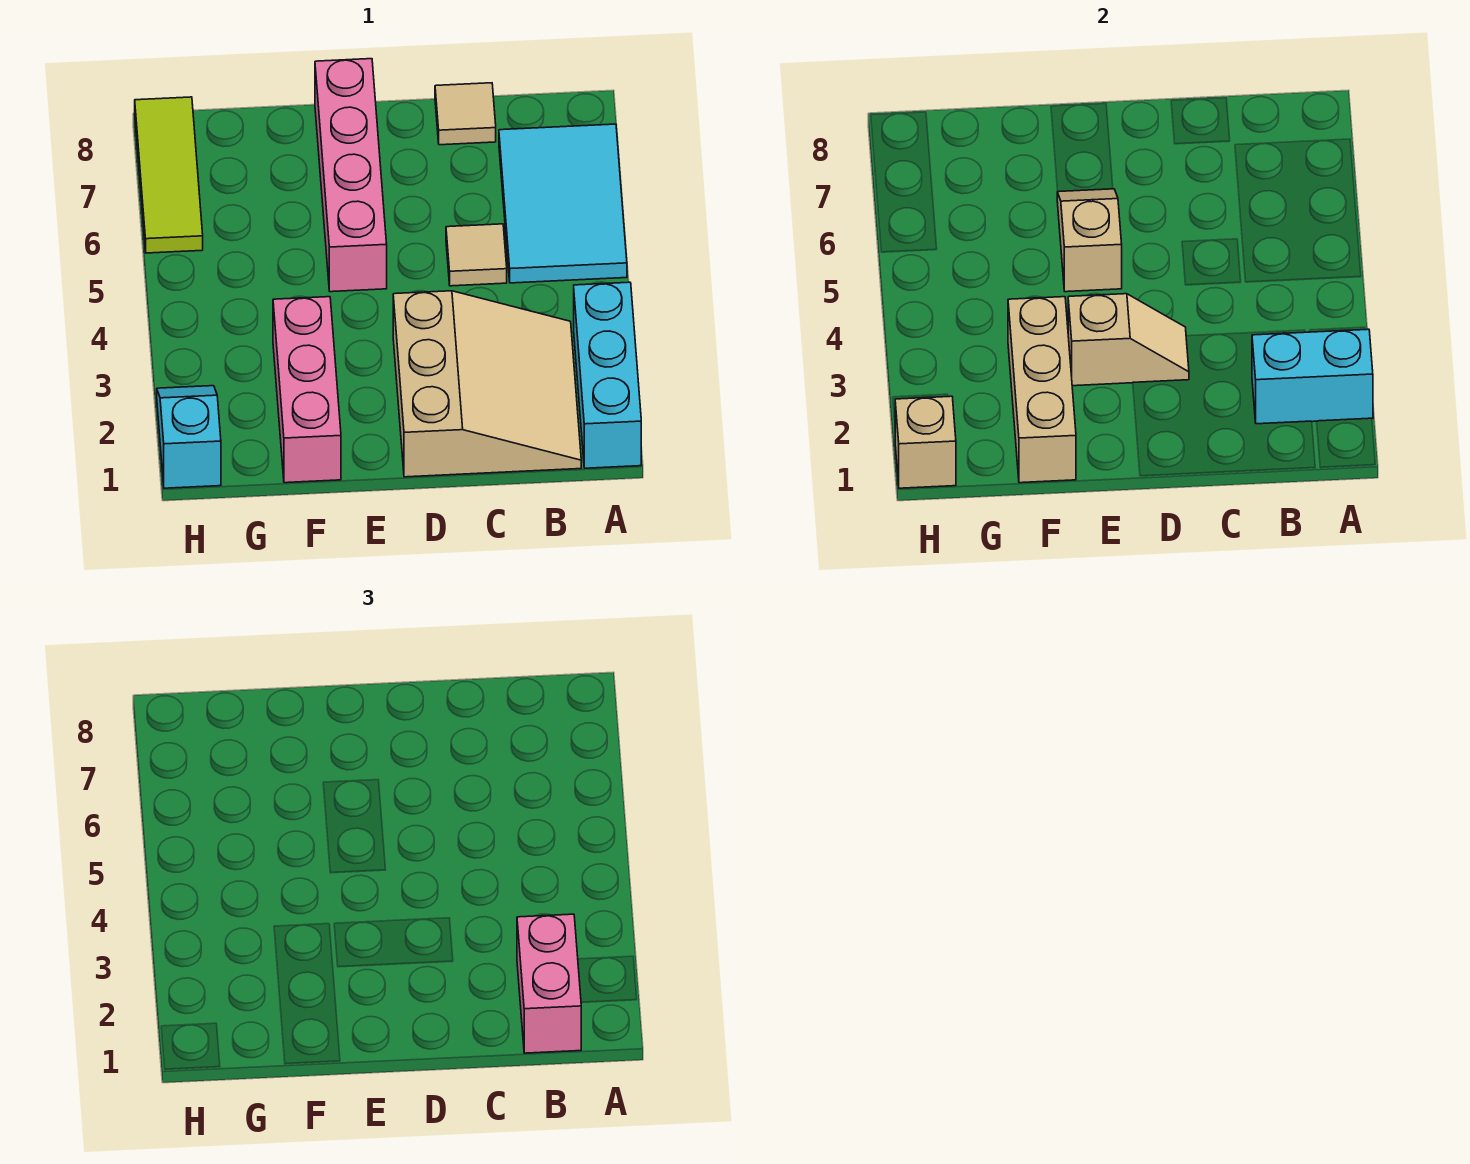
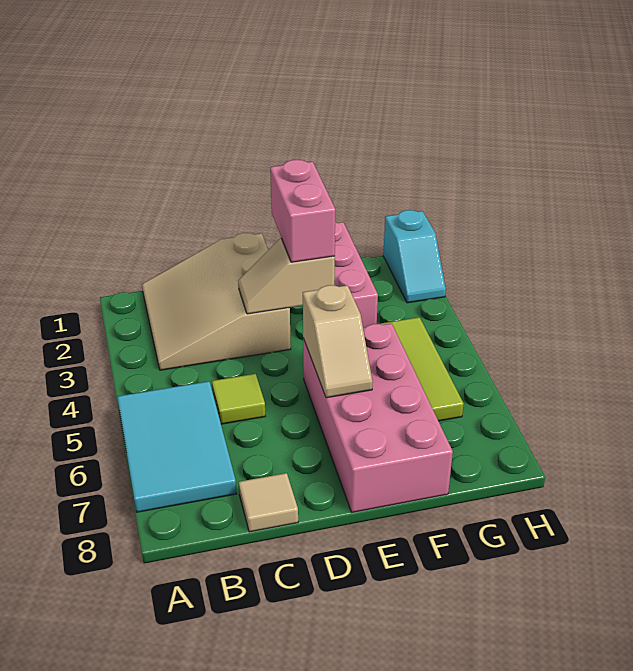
cyan brick A1:A3 level 1 -> none
cyan brick A2:B2 level 2 -> none
pink brick B1:B2 level 3 -> pink brick E2:E3 level 3
tan tile C5 level 1 -> lime tile C5 level 1
pink brick E5:E8 level 1 -> pink brick E5:F8 level 1
tan brick F1:F3 level 2 -> none
tan brick H1 level 2 -> none
lime tile H6:H8 level 1 -> lime tile G4:G6 level 1

